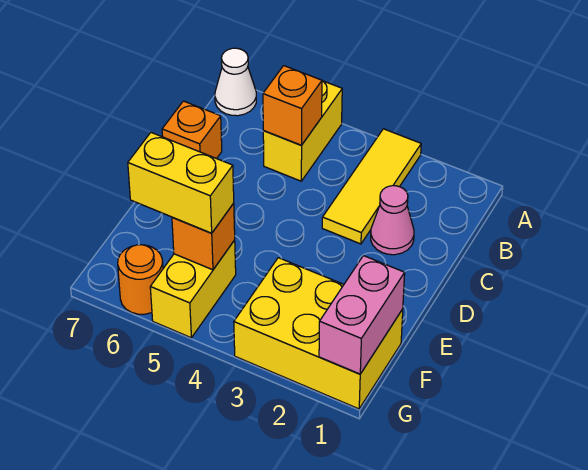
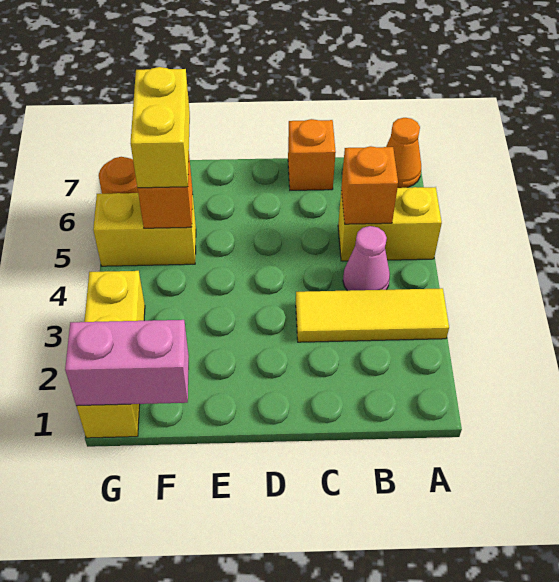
white cone A7 level 1 -> orange cone A7 level 1
pink cone C2 level 1 -> pink cone B4 level 1
yellow brick F1:G3 level 1 -> yellow brick G1:G3 level 1

